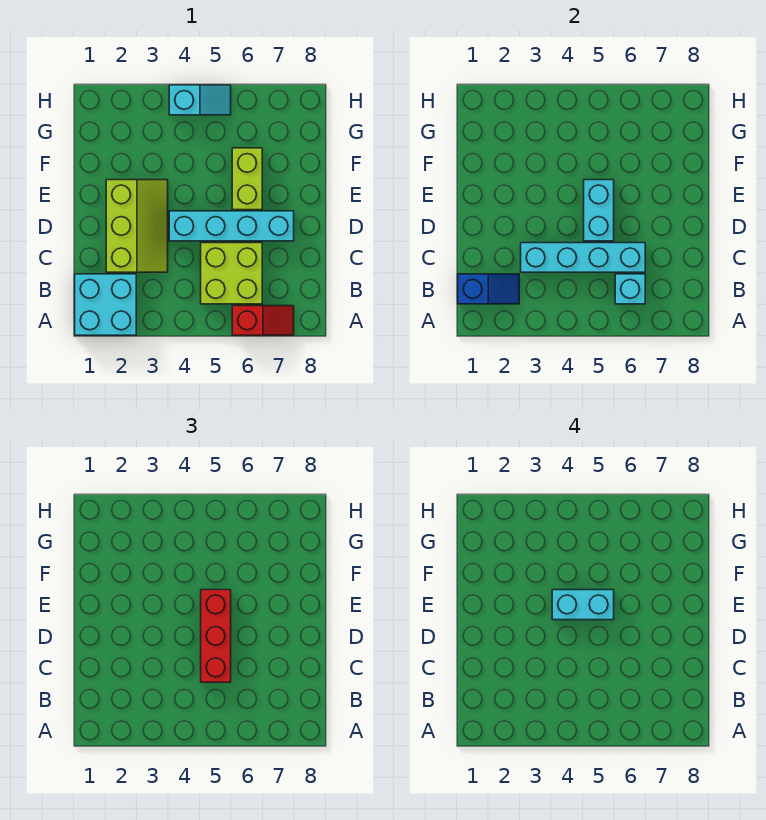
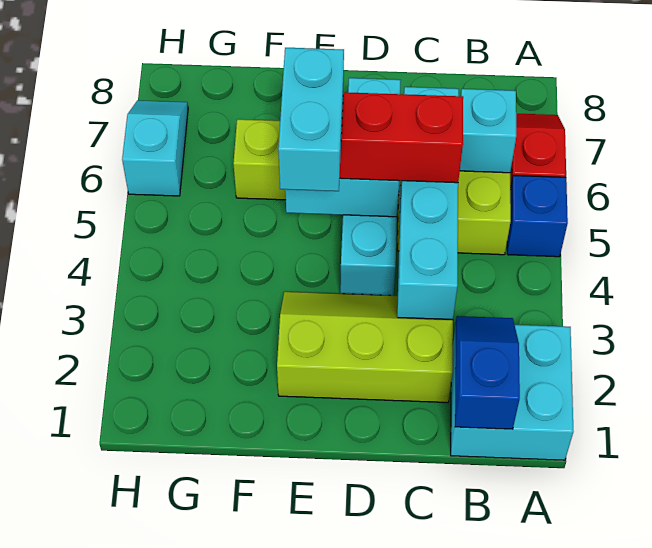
none -> blue brick A5 level 1
cyan slope H4:H5 level 1 top 4 -> cyan slope H6:H7 level 1 top 6

